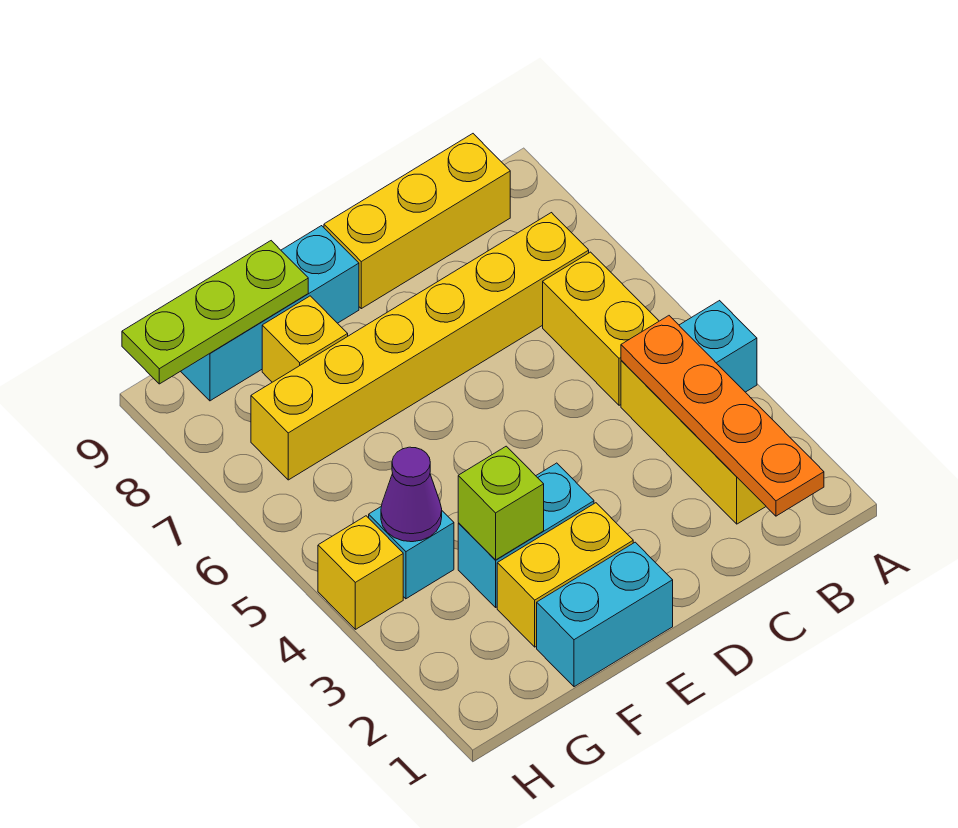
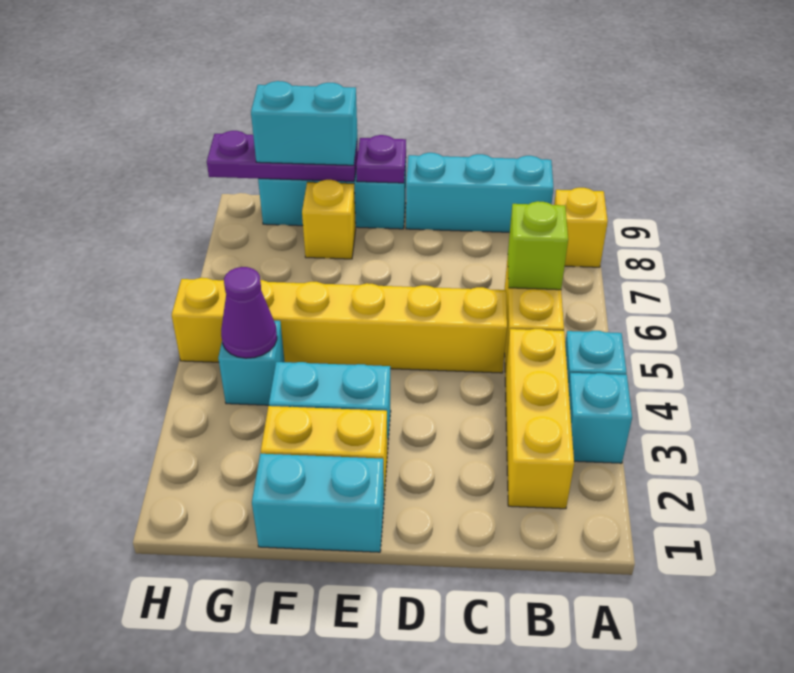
none -> cyan brick A3 level 1
orange plate B1:B4 level 2 -> none
yellow brick B7:G7 level 1 -> yellow brick C5:H5 level 1
yellow brick B9:D9 level 1 -> cyan brick B9:D9 level 1
none -> purple plate E9 level 2
lime brick F3 level 2 -> lime brick B6 level 2
lime plate F9:H9 level 2 -> purple plate F9:H9 level 2
none -> cyan brick F9:G9 level 3
yellow brick H4 level 1 -> yellow brick A8 level 1

